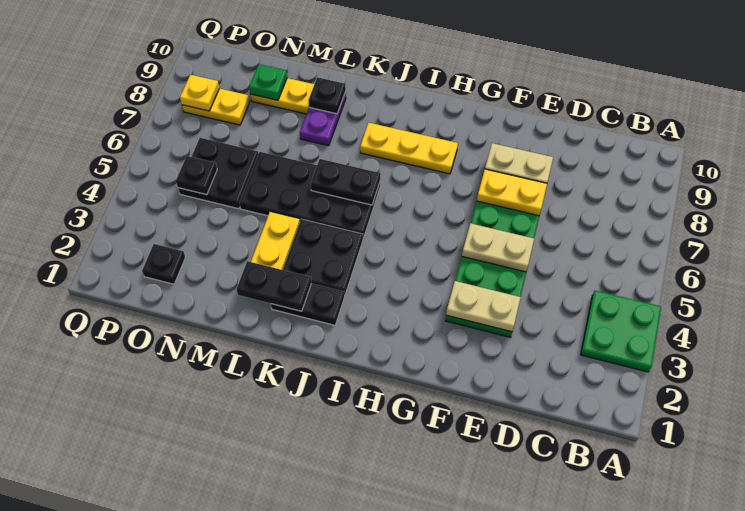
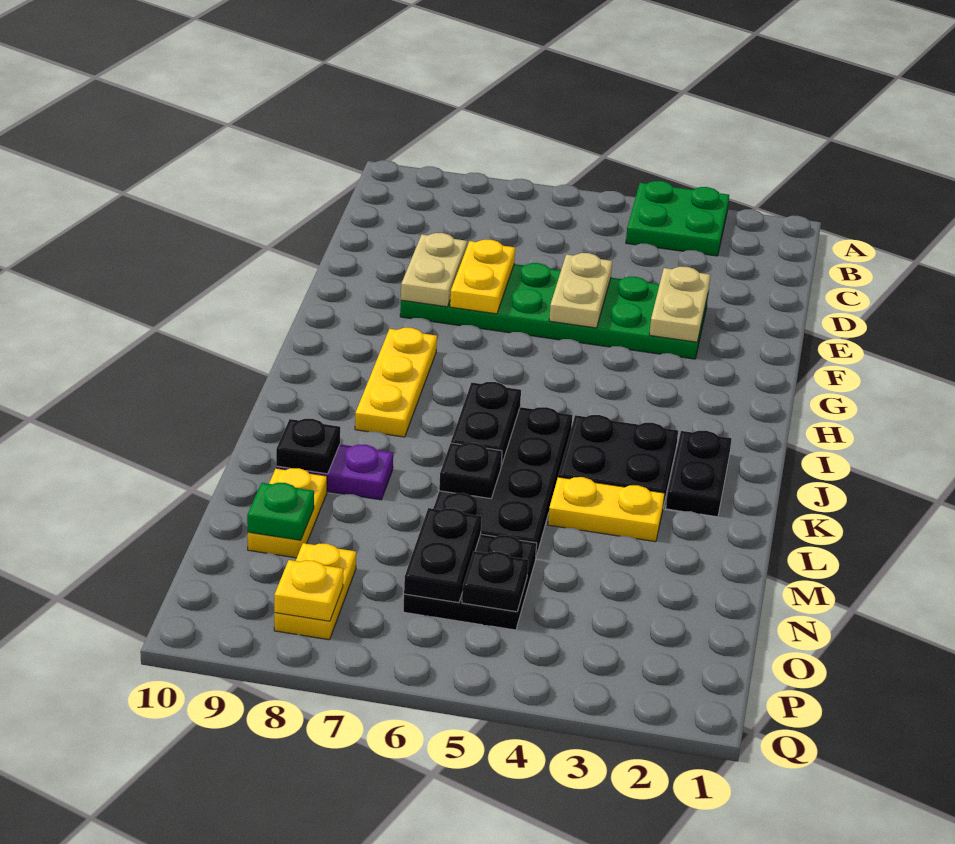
black plate K2:L2 level 2 -> black plate N6:O6 level 2
black plate O2 level 1 -> black plate L6 level 2

